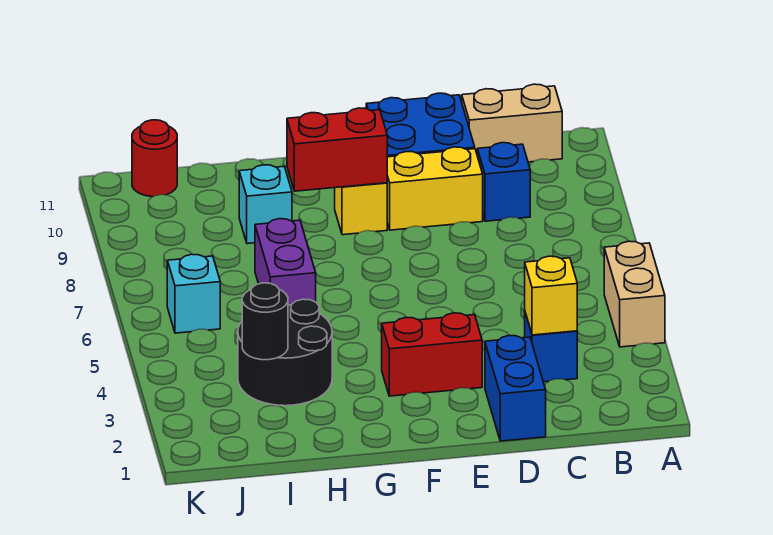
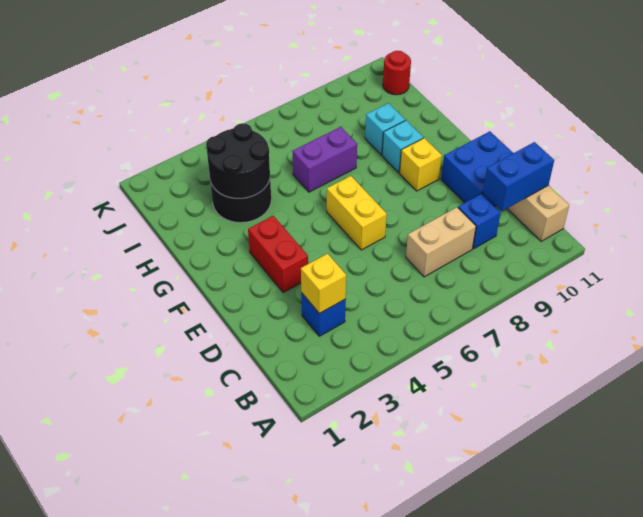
tan brick A4:A5 level 1 -> tan brick C7:C8 level 1
blue brick D1:D2 level 1 -> blue brick C10:C11 level 2
yellow brick D9:E9 level 1 -> yellow brick E6:F6 level 1
red brick F9:G9 level 2 -> none
black round brick I3 level 2 -> black round brick H3:I4 level 2
cyan brick J6 level 1 -> cyan brick G9 level 1

